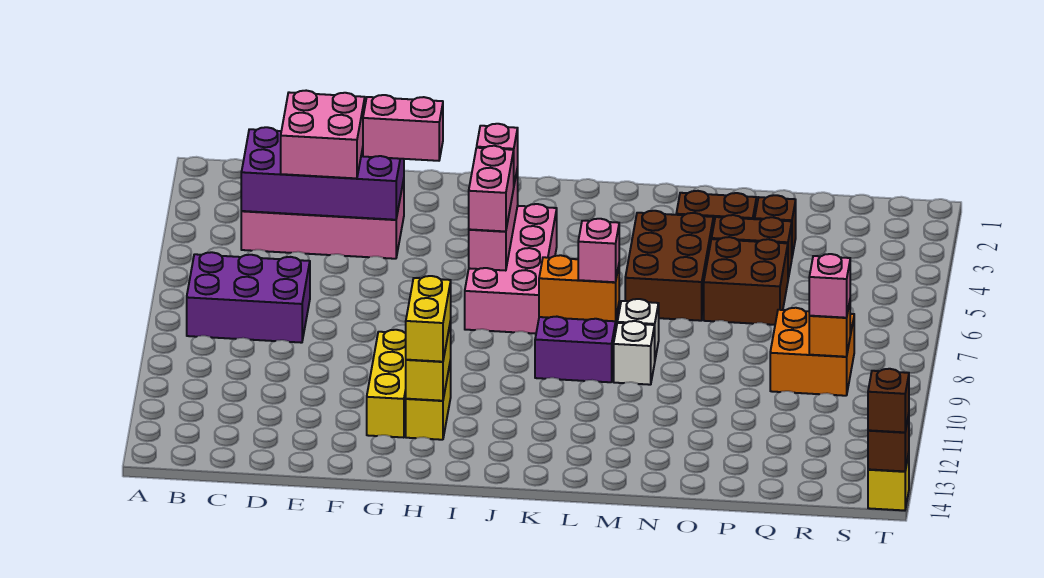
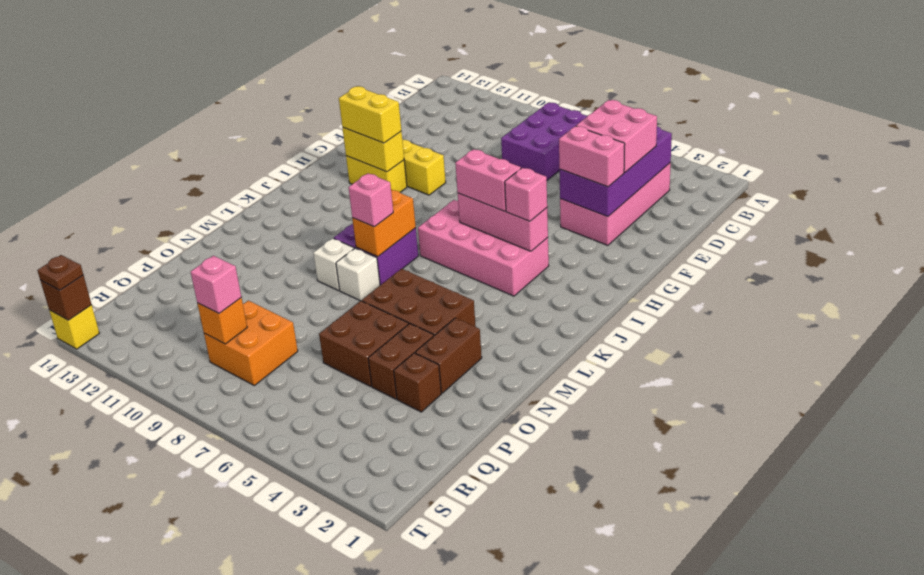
pink brick F3:G3 level 3 -> pink brick F3:F4 level 3
brown brick T14 level 3 -> brown plate T14 level 3

